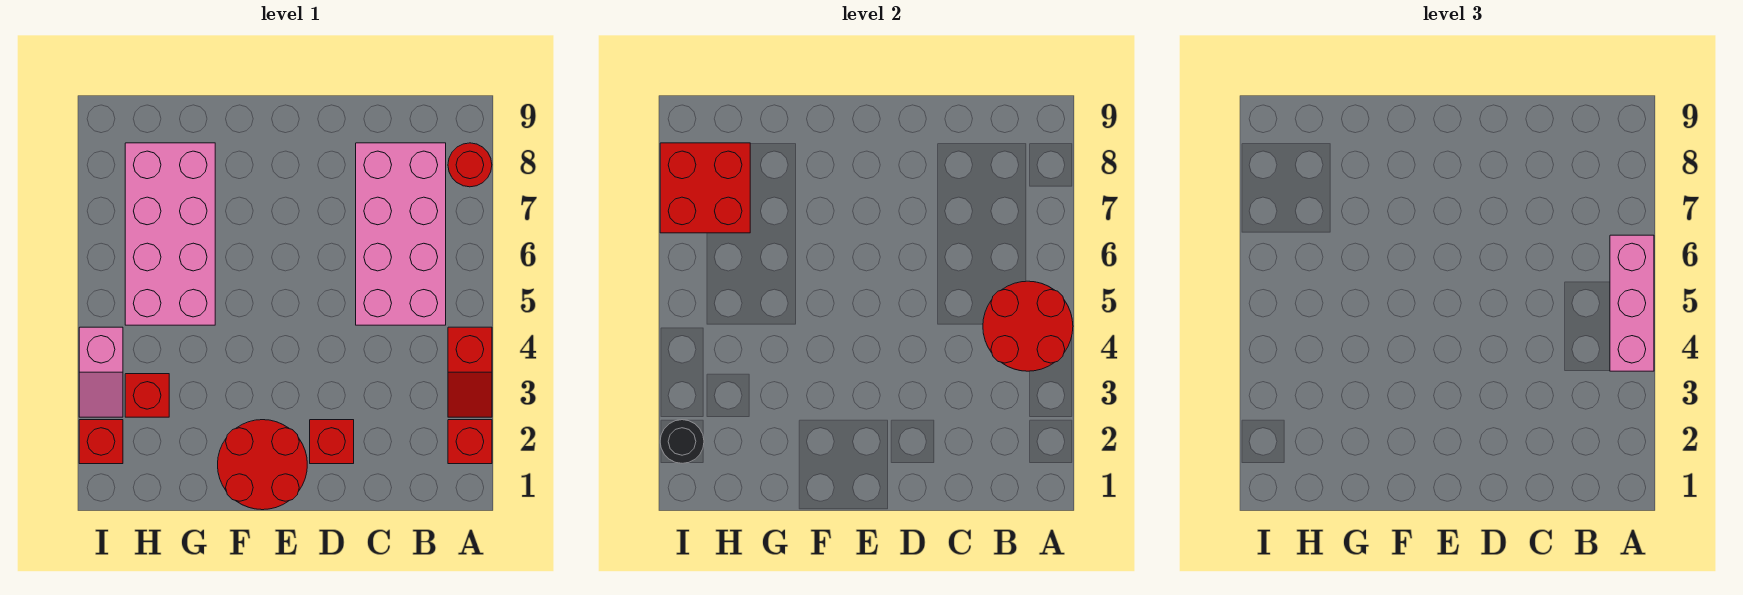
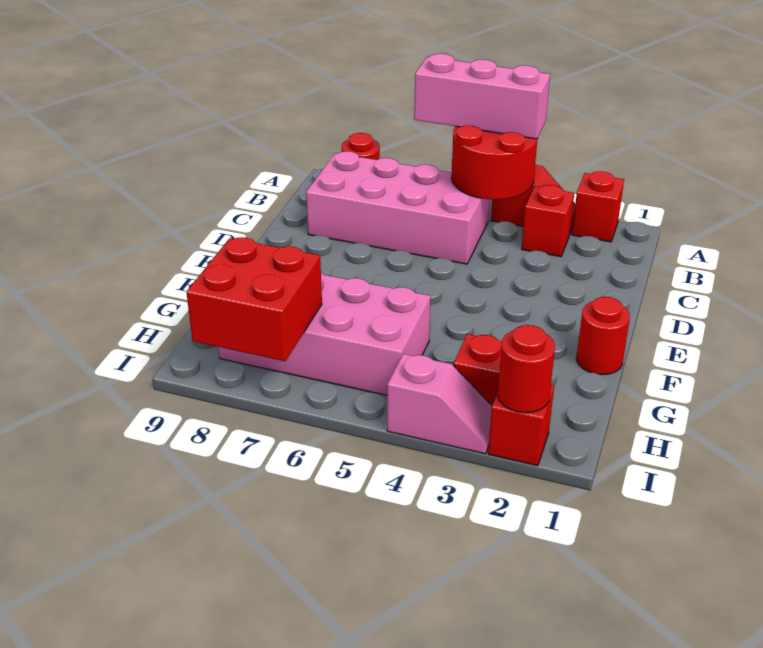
red brick D2 level 1 -> red brick B3 level 1
red round brick E1:F2 level 1 -> red round brick F1 level 1
black round brick I2 level 2 -> red round brick I2 level 2

